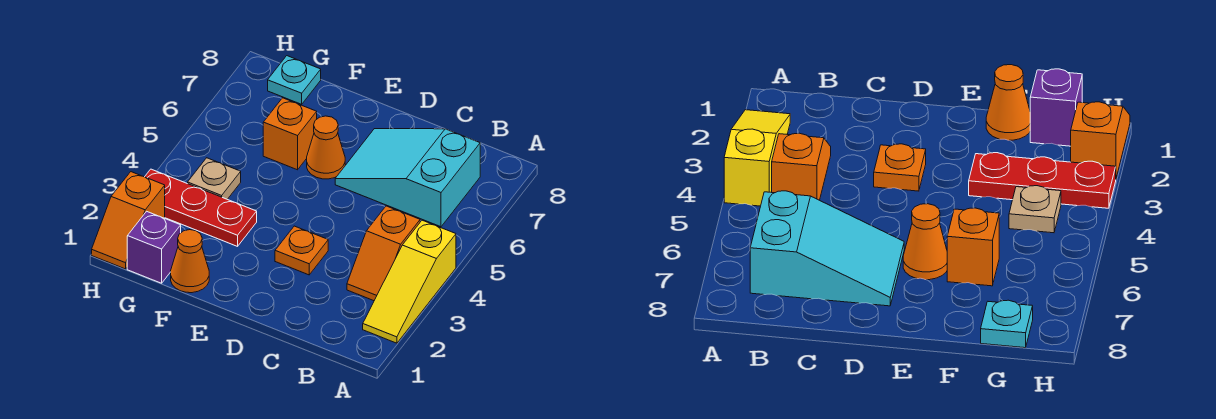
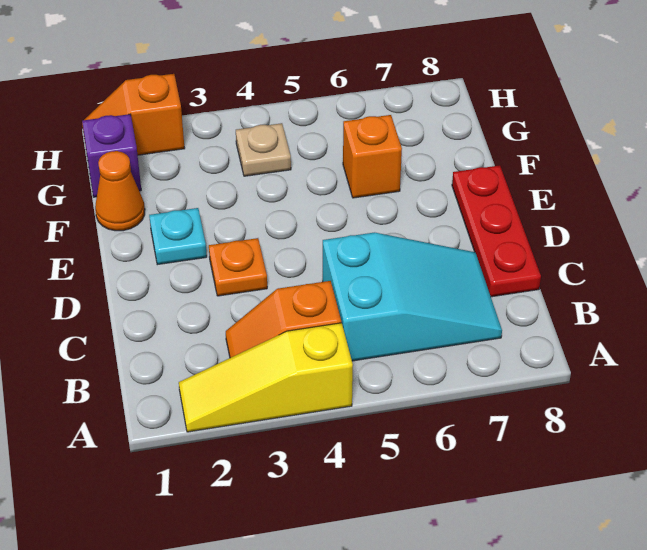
cyan slope B6:D7 level 1 top B -> cyan slope B5:C7 level 1 top 5
orange cone E6 level 1 -> none
red plate F3:H3 level 1 -> red plate C8:E8 level 1
cyan plate G8 level 1 -> cyan plate E2 level 1

